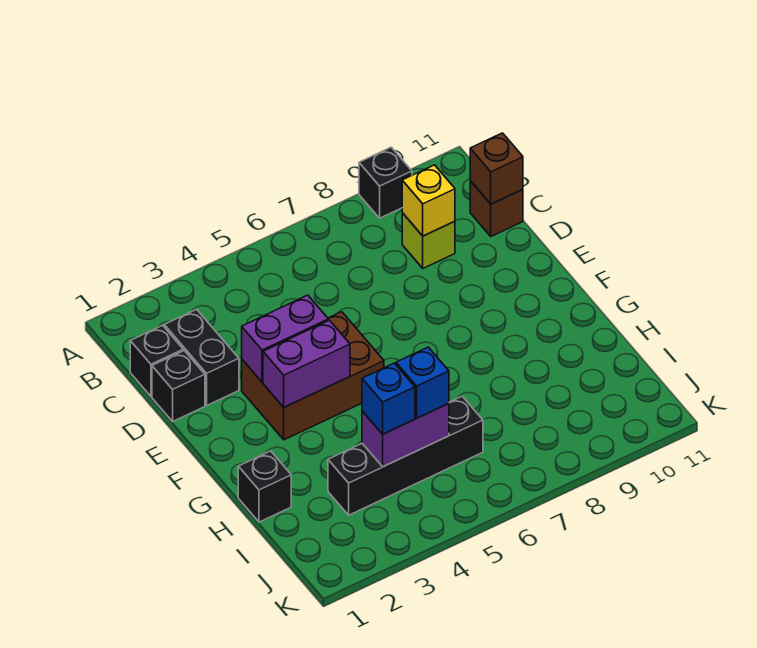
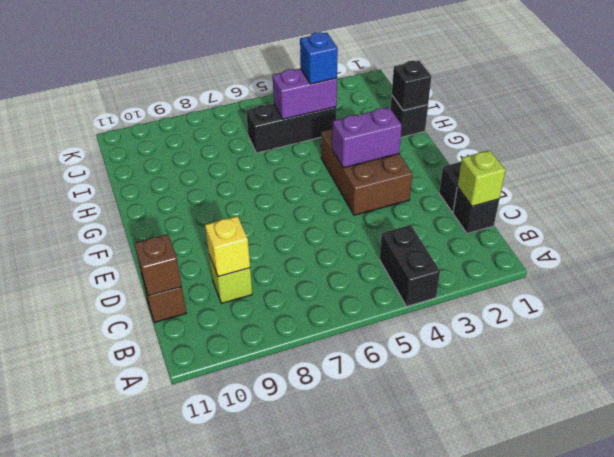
black brick A9 level 1 -> black brick H1 level 2
none -> lime brick C1 level 2
black brick C2:D2 level 1 -> black brick A4:B4 level 1
brown brick E3:F5 level 1 -> brown brick E3:G4 level 1
purple brick E3:E4 level 2 -> none
black brick I3:I6 level 1 -> black brick I4:I6 level 1
blue brick I5 level 3 -> none

